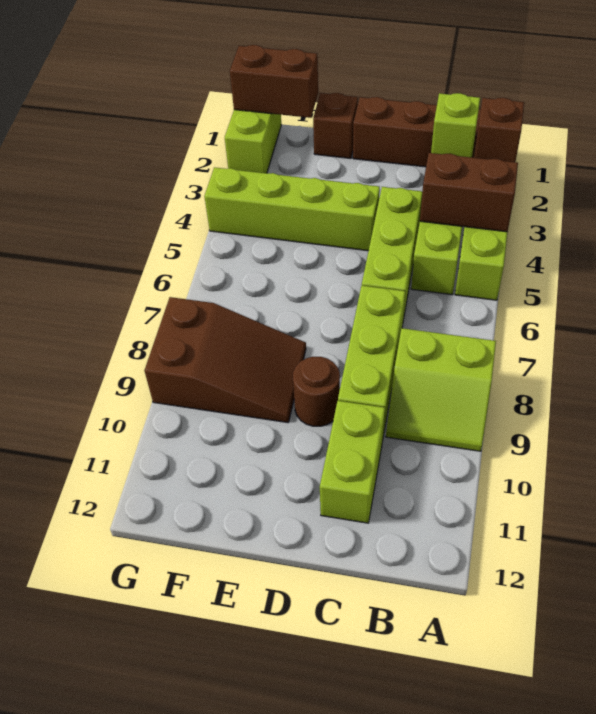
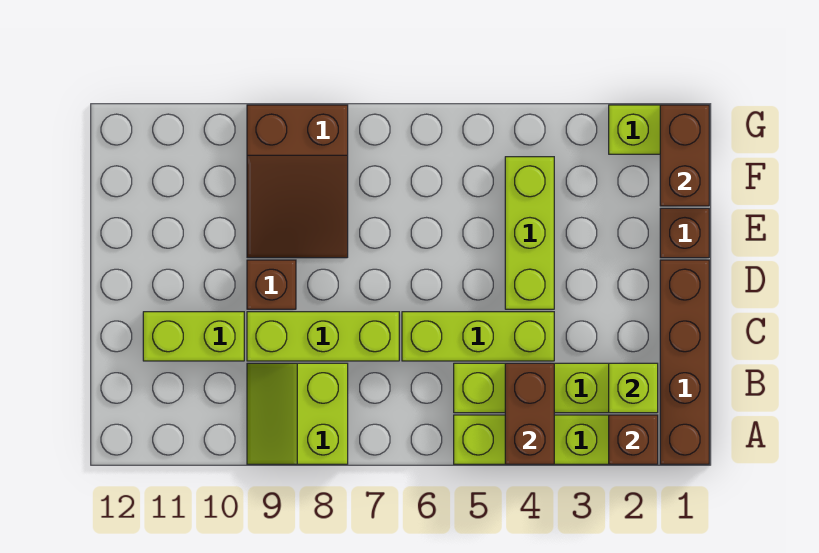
lime brick D4:G4 level 1 -> lime brick D4:F4 level 1
brown round brick D9 level 1 -> brown brick D9 level 1

